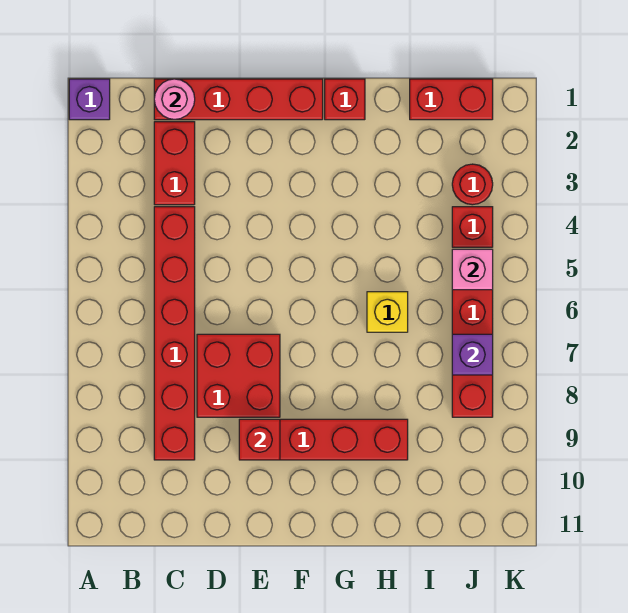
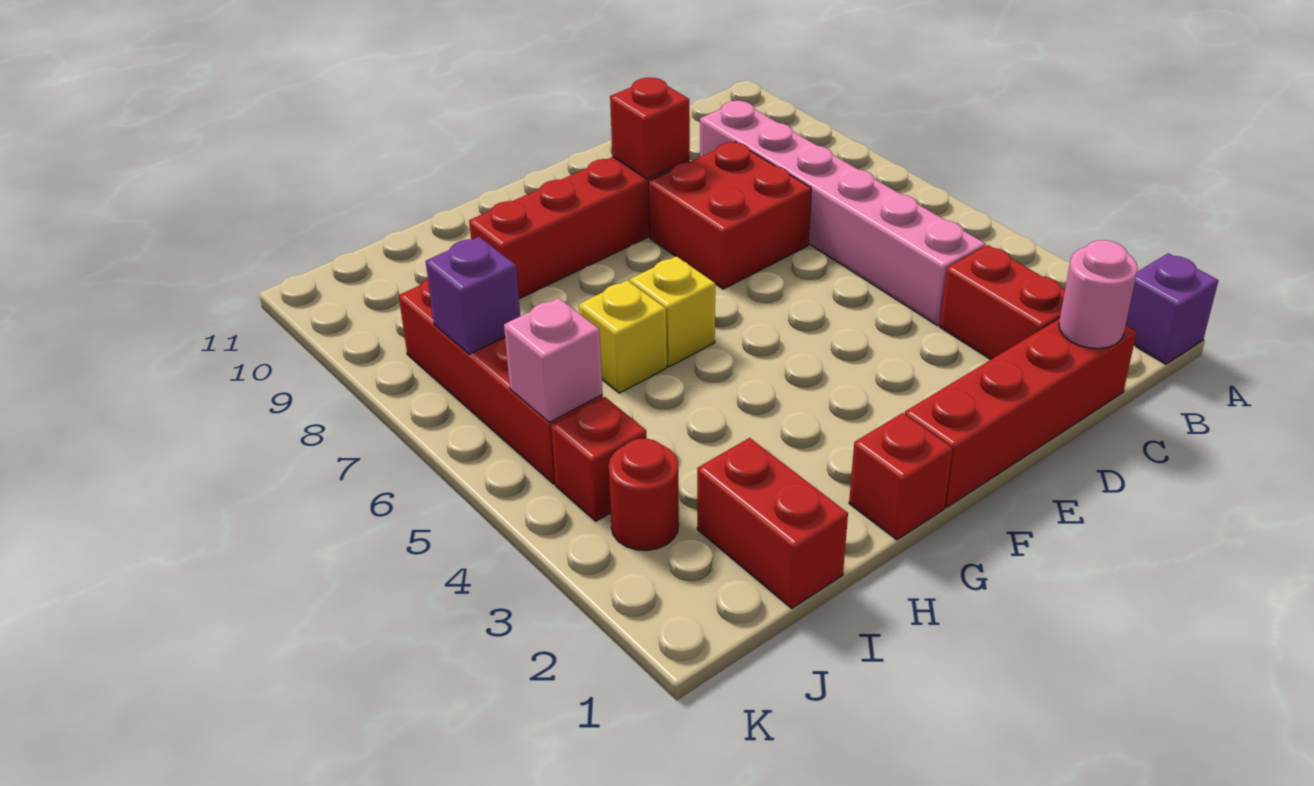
red brick C4:C9 level 1 -> pink brick C4:C9 level 1
none -> yellow brick G6 level 1
red brick I1:J1 level 1 -> red brick I1:I2 level 1

